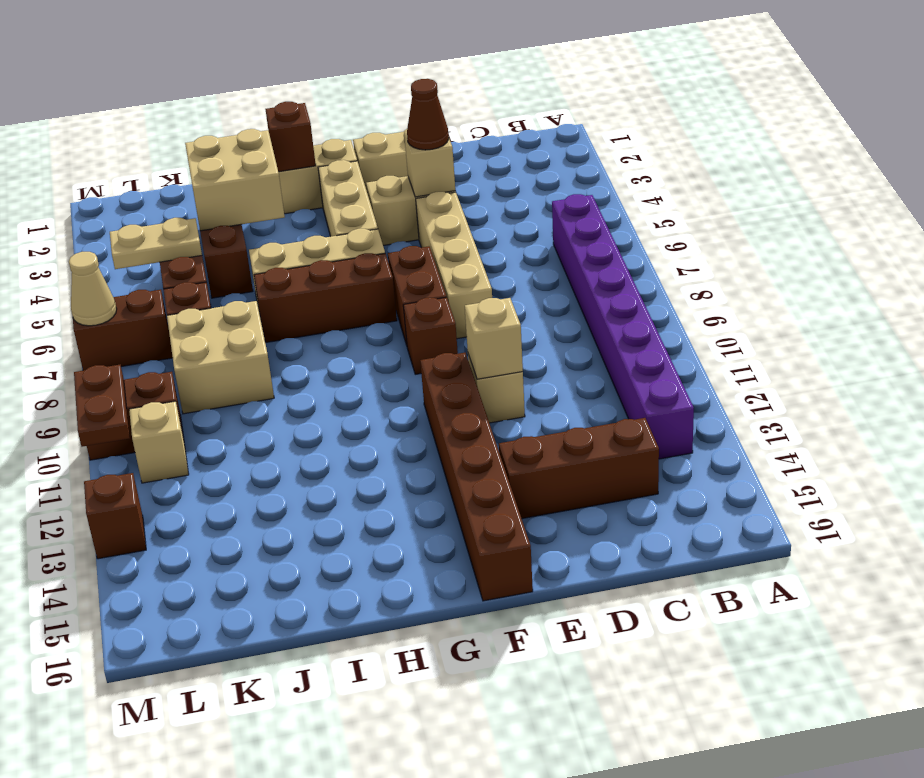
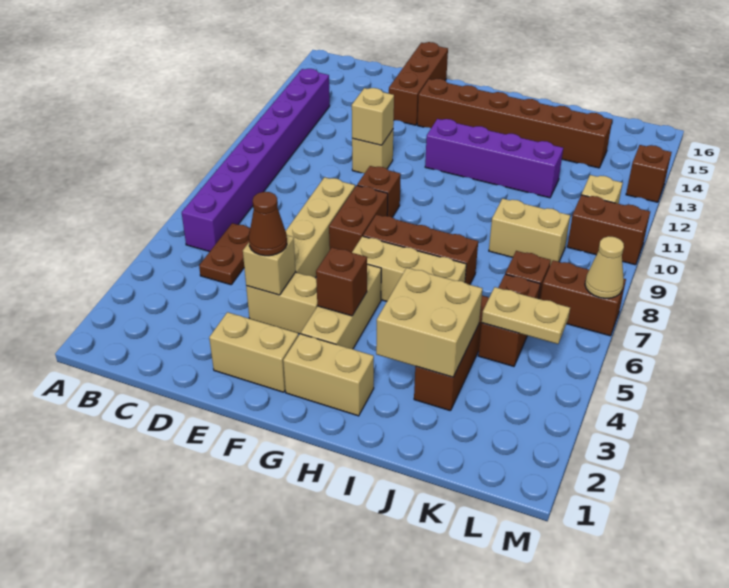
brown brick C14:E14 level 1 -> brown brick E14:E16 level 1
brown brick F11:F16 level 1 -> brown brick F14:K14 level 1
none -> purple brick G12:J12 level 1
brown brick H2 level 2 -> brown brick G4 level 2
tan brick J8:K9 level 1 -> tan brick J9:K9 level 1
brown plate M10:M11 level 2 -> brown plate C5:C6 level 1

